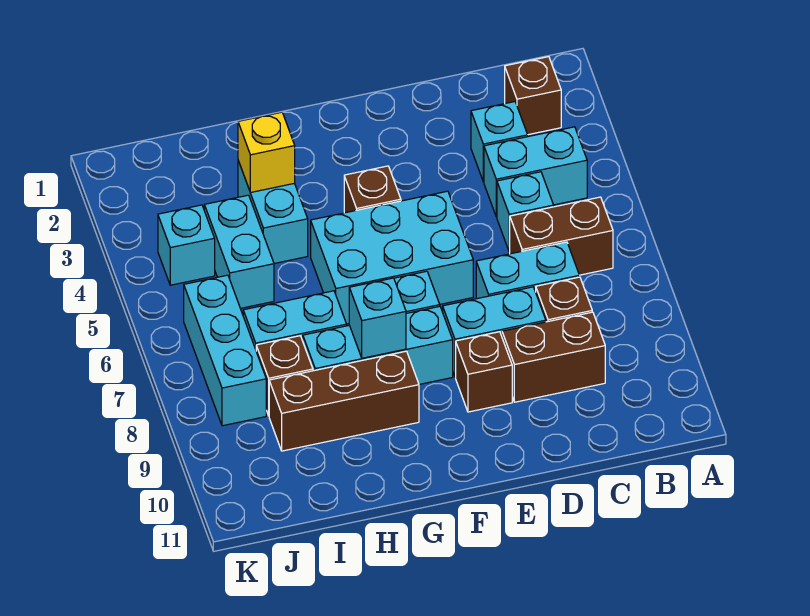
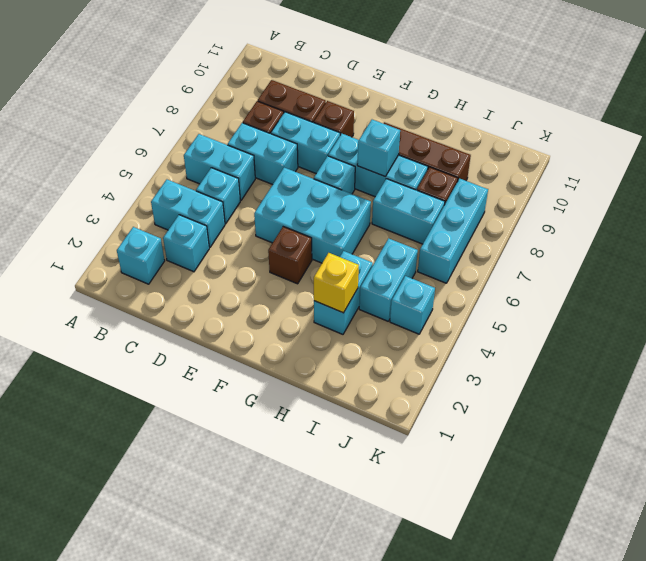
brown brick B2 level 1 -> cyan brick B2 level 1
brown brick B6:C6 level 1 -> cyan brick B6:C6 level 1

